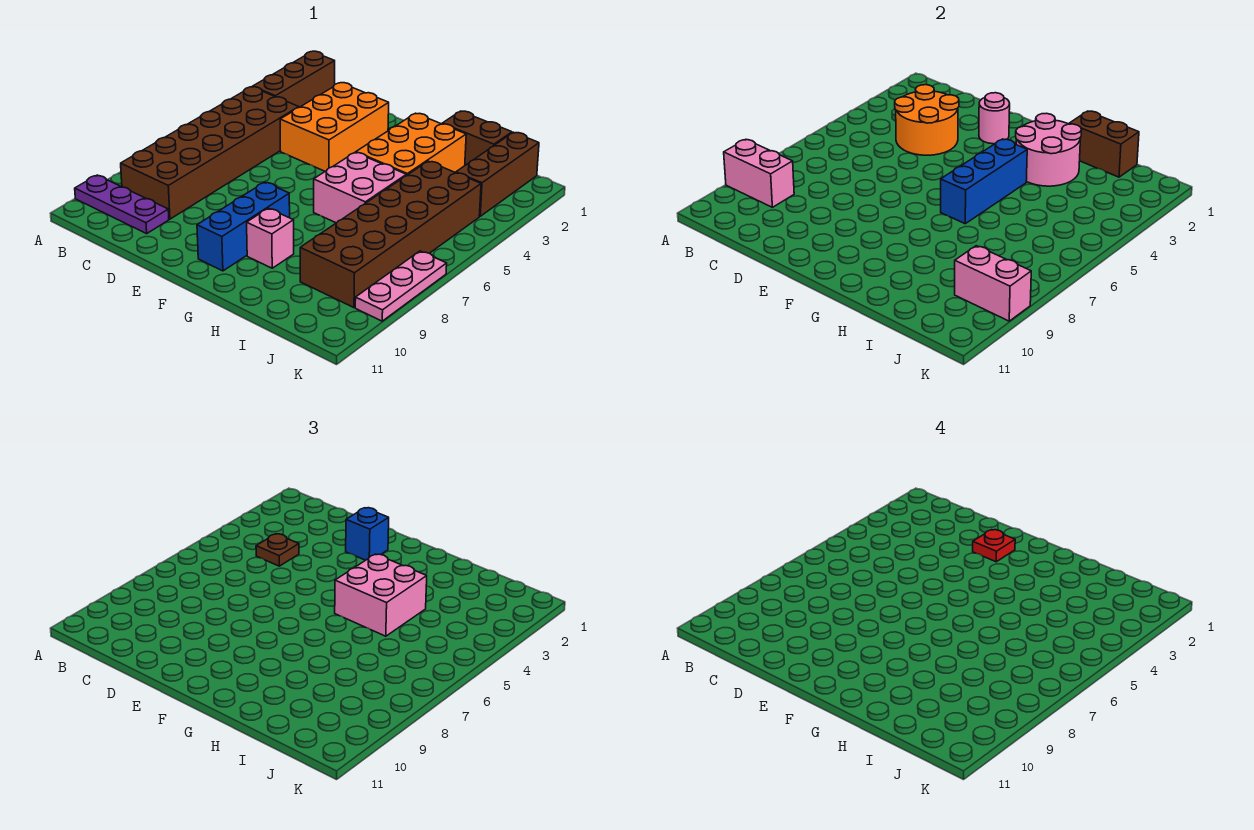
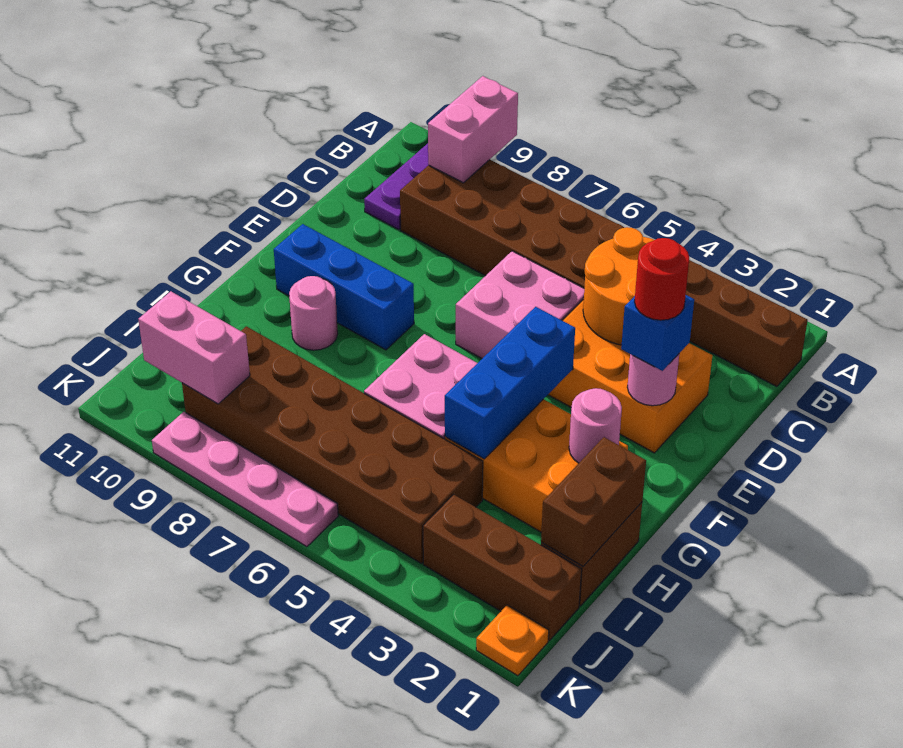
brown plate C4 level 3 -> none
red plate E2 level 4 -> red round brick E2 level 4
pink round brick G2:H3 level 2 -> pink round brick G2 level 2
blue brick G4:G6 level 2 -> blue brick F4:H4 level 2
pink brick G4:H5 level 3 -> pink brick D5:E6 level 1
pink brick G9 level 1 -> pink round brick G9 level 1
pink brick J9:K9 level 2 -> pink brick J9:J10 level 2
none -> orange plate K1 level 1
pink plate K7:K9 level 1 -> pink plate K6:K9 level 1

